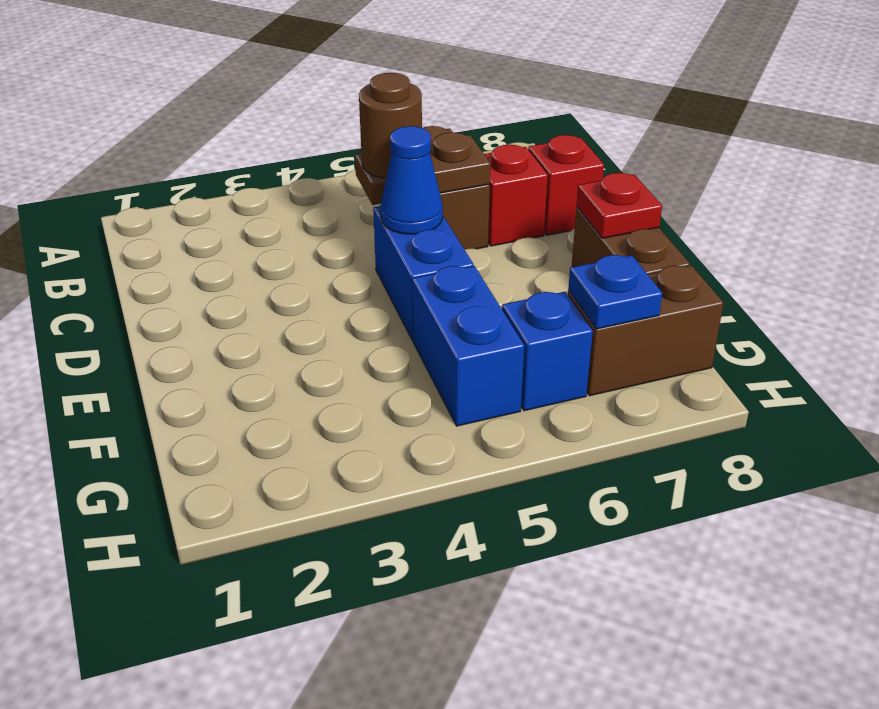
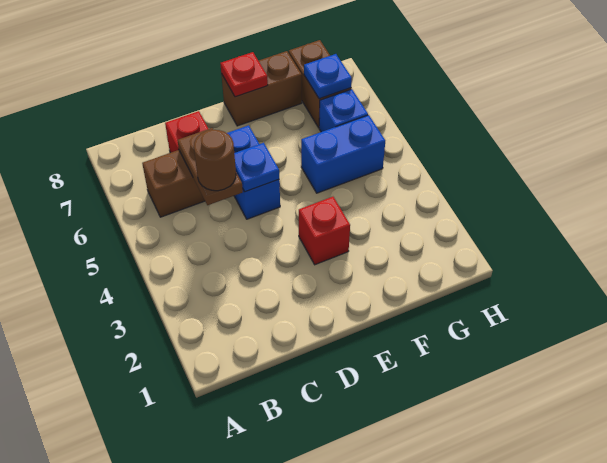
red brick C8 level 1 -> red brick E3 level 1
blue brick D5:E5 level 1 -> blue brick D5:D6 level 1
blue cone D5 level 2 -> blue plate D5 level 2

